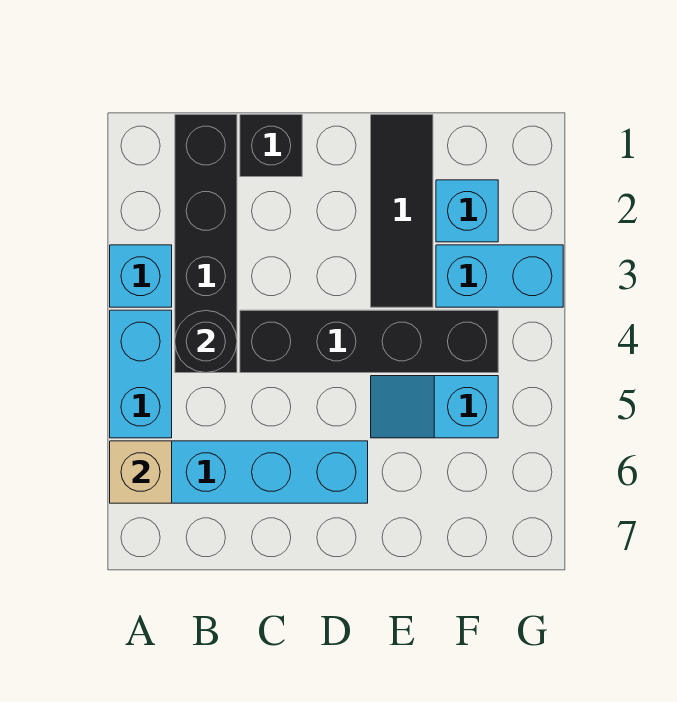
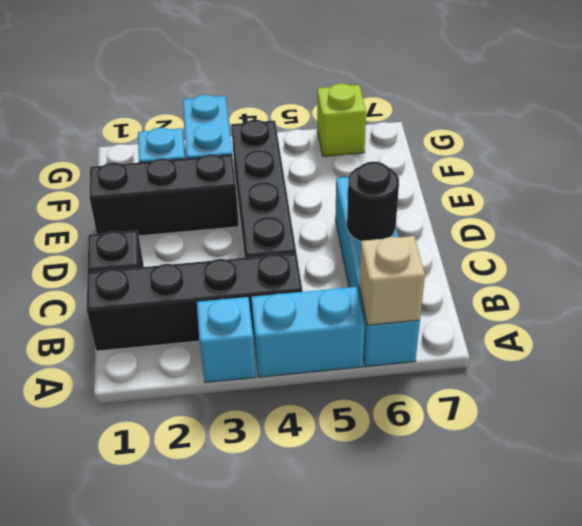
black round brick B4 level 2 -> black round brick C6 level 2
black tile E1:E3 level 1 -> black brick E1:E3 level 1
cyan slope E5:F5 level 1 top F -> none
none -> lime brick G6 level 1

